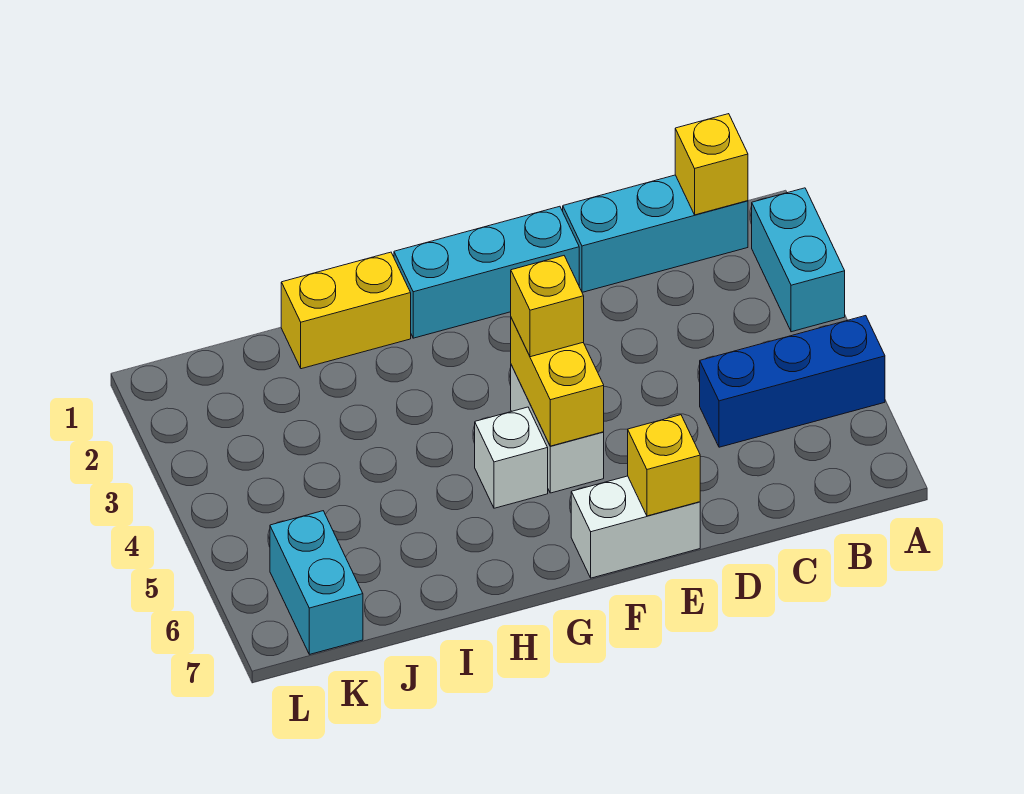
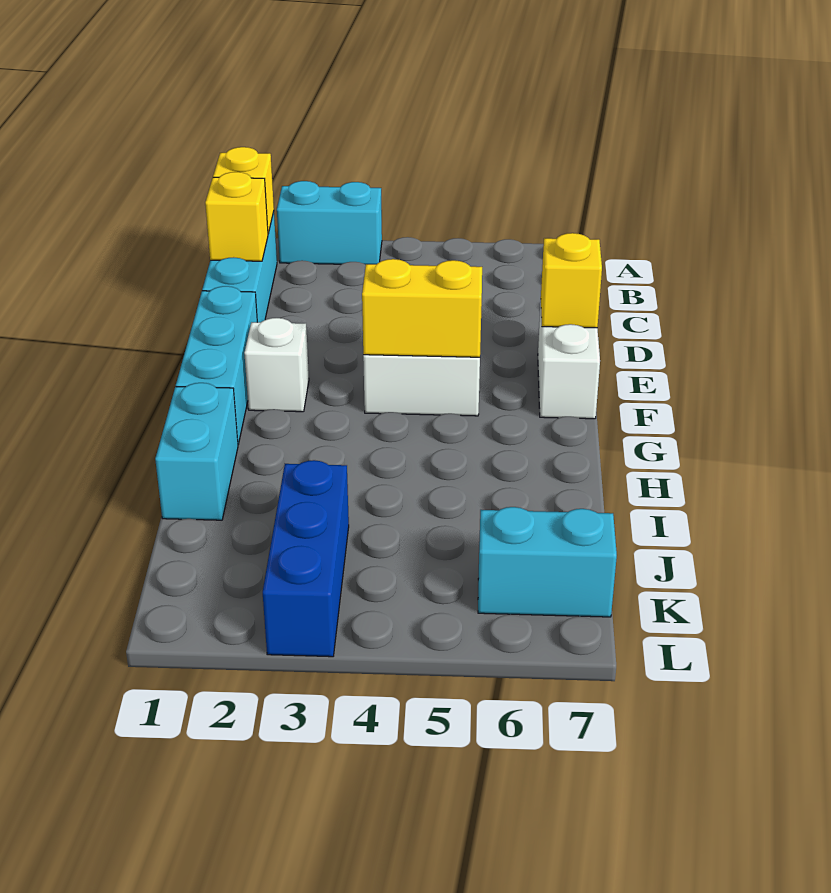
blue brick A5:C5 level 1 -> blue brick J3:L3 level 1
yellow brick F4 level 3 -> yellow brick C1 level 2
white brick G5 level 1 -> white brick F2 level 1
yellow brick H1:I1 level 1 -> cyan brick H1:I1 level 1

